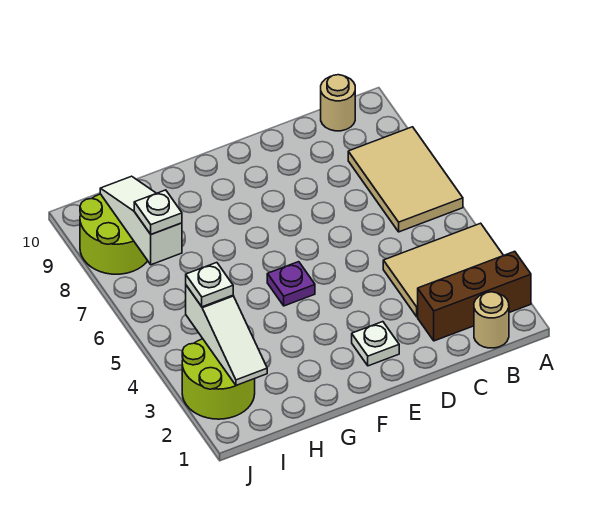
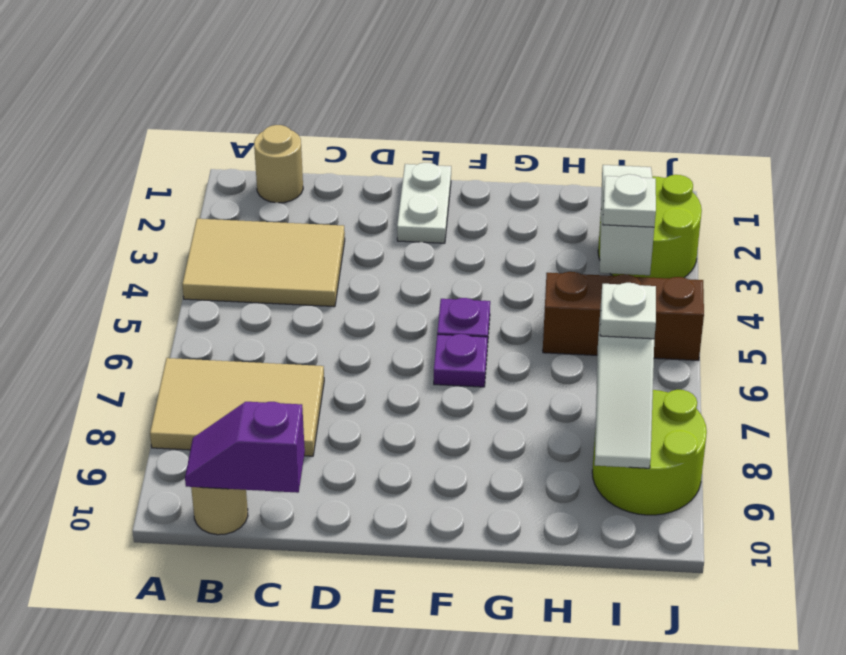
brown brick A2:C2 level 1 -> brown brick H5:J5 level 1
tan tile A6:B8 level 1 -> tan tile A7:C8 level 1
none -> purple slope B10:C10 level 2 top C
white plate E2 level 1 -> white plate E1:E2 level 1
none -> purple plate F6 level 1

